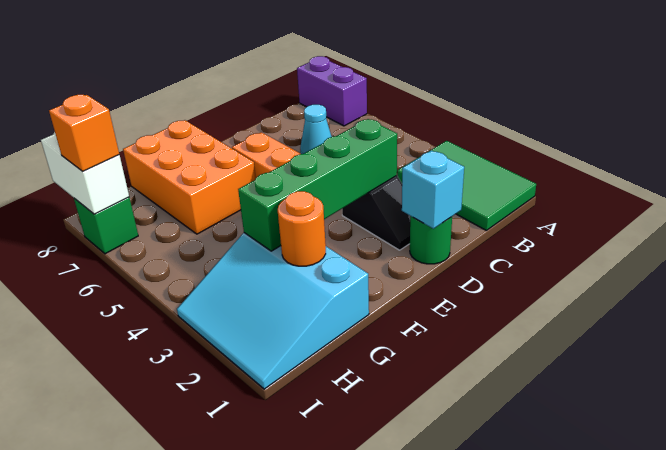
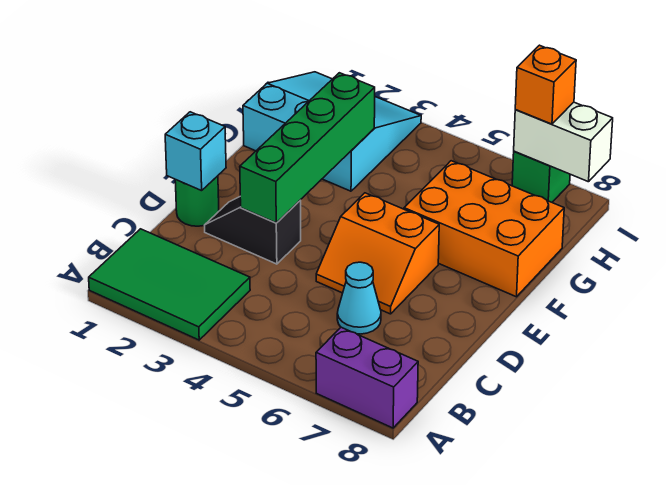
orange round brick G2 level 2 -> none

